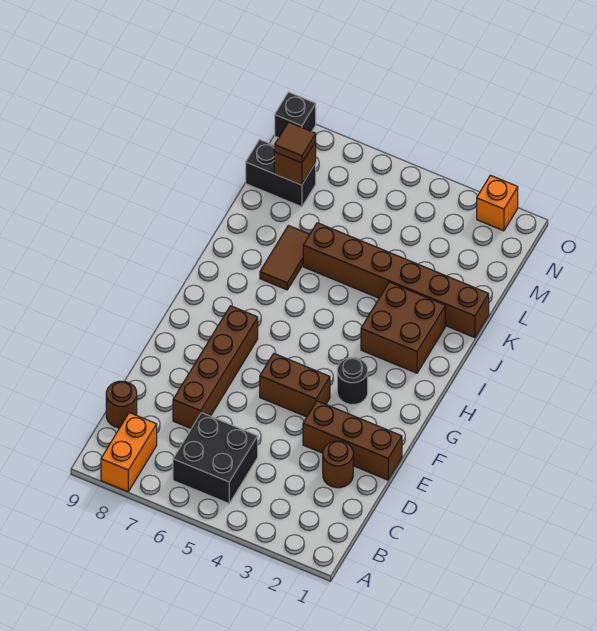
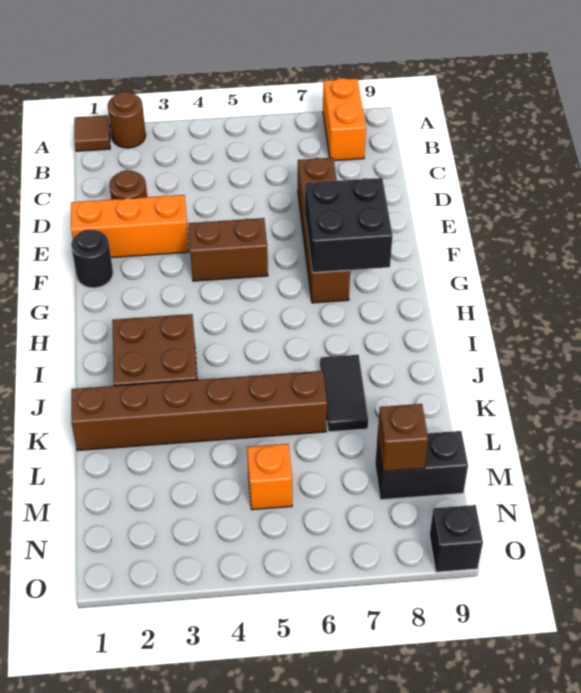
black brick B5:C6 level 1 -> black brick F7:G8 level 2
brown round brick C9 level 1 -> brown round brick A2 level 1
brown brick E1:E3 level 1 -> orange brick E1:E3 level 1
black round brick G3 level 1 -> black round brick F1 level 1
brown tile J7:K7 level 1 -> black tile J7:K7 level 1
brown tile M8 level 3 -> brown tile A1 level 1
orange brick O2 level 1 -> orange brick M5 level 1

